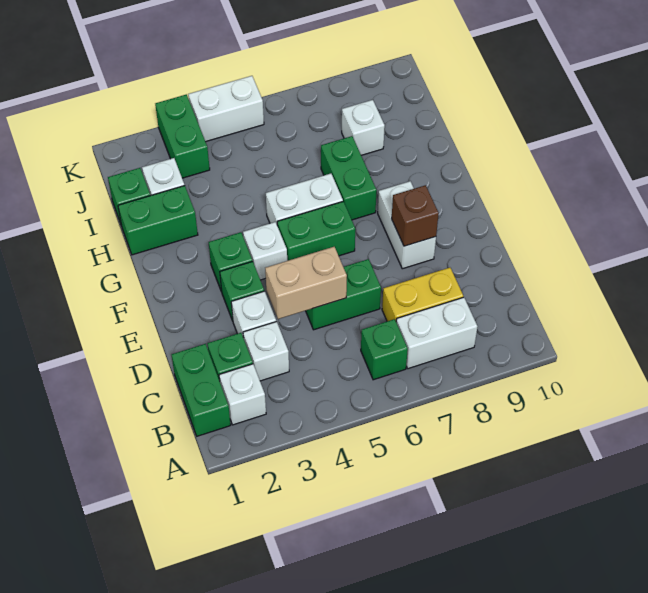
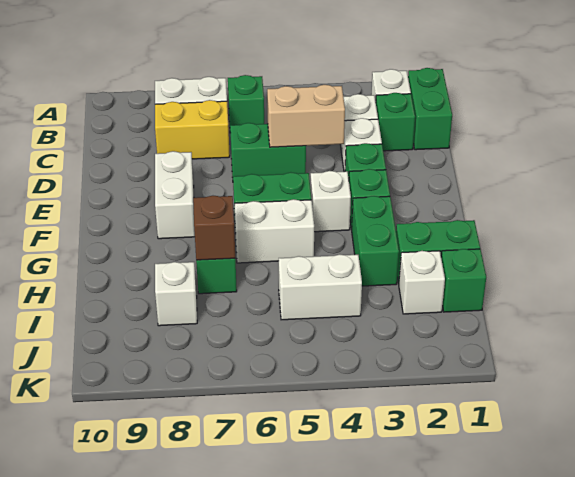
brown brick E8 level 2 -> brown brick H7 level 2
green brick J3:K3 level 1 -> green brick G3:H3 level 1
white brick K4:K5 level 1 -> white brick I4:I5 level 1

